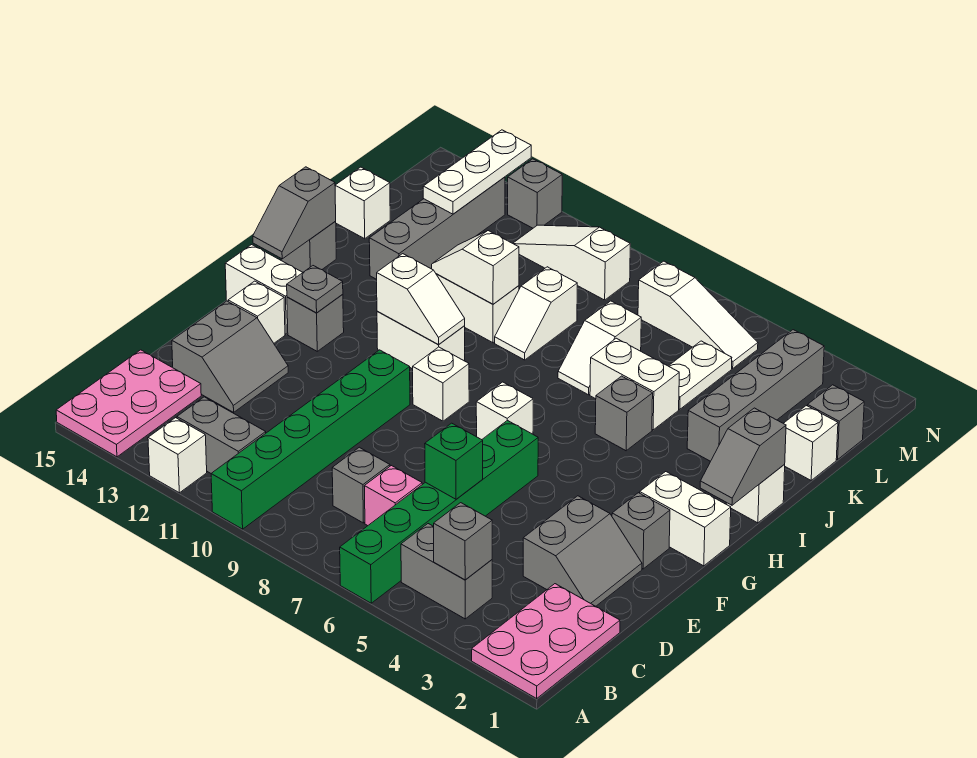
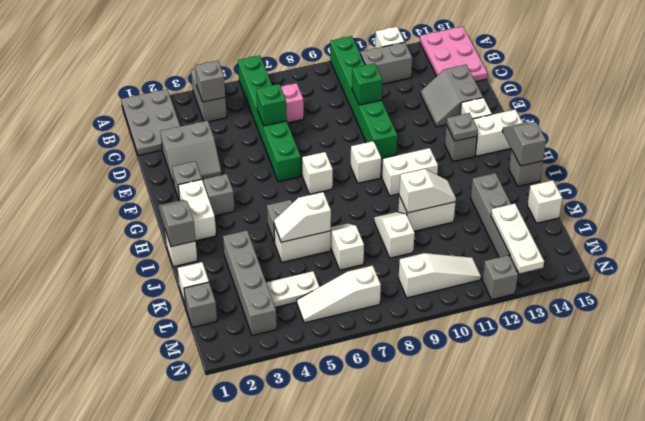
pink plate A1:C2 level 1 -> grey plate A1:C2 level 1
grey brick B4:B5 level 1 -> grey brick A4:B4 level 1
grey brick C8 level 1 -> grey brick G3 level 1
grey slope D2:E3 level 1 top 3 -> grey slope D2:E3 level 1 top D
none -> green brick D10 level 2
white brick G1:G2 level 1 -> white brick G2:H2 level 1
white slope H10:H11 level 2 top 11 -> white slope J5:J6 level 2 top 6
white plate K5:L5 level 1 -> white plate L4:L5 level 1

